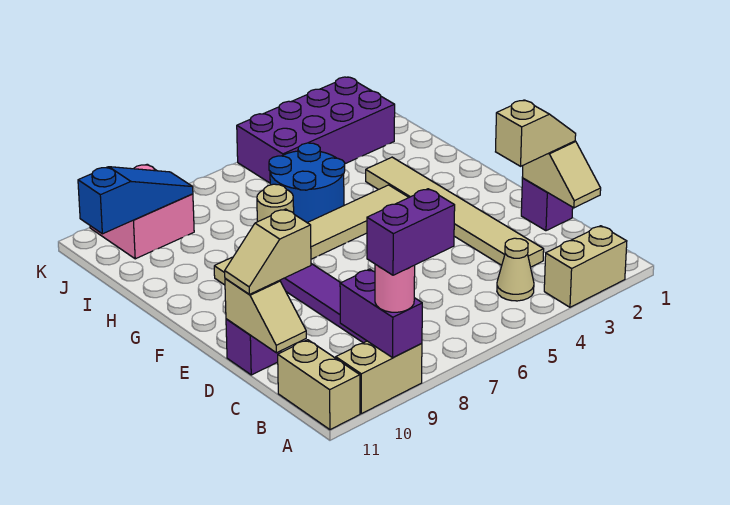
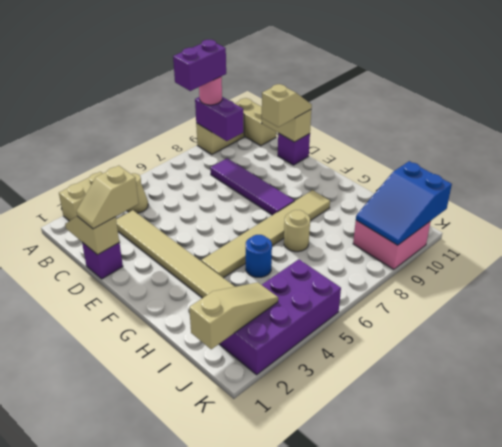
blue round brick H5:I6 level 1 -> blue round brick H5 level 1
none -> tan slope J1:J3 level 2 top 1
blue slope J9:J11 level 2 top 11 -> blue slope J9:K11 level 2 top 11

